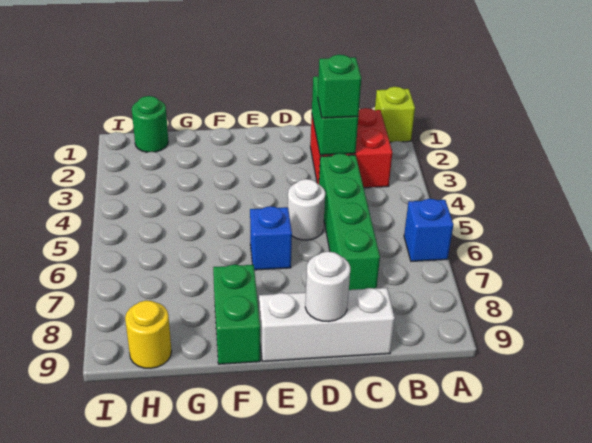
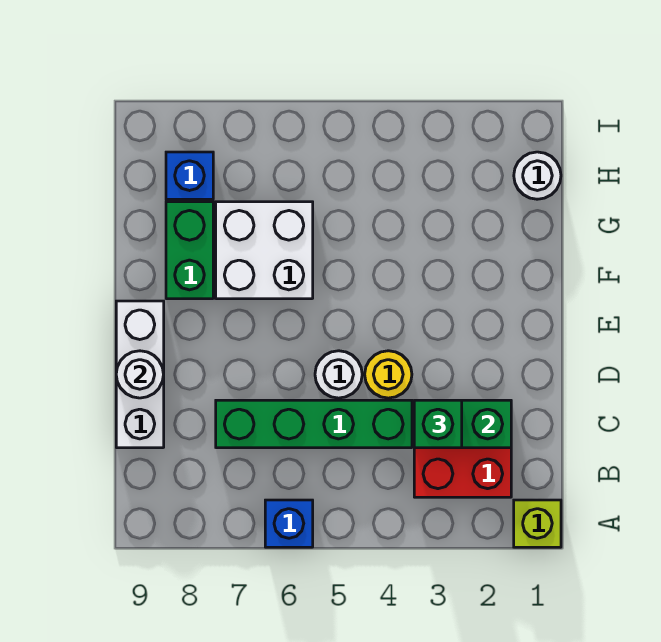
blue brick E6 level 1 -> blue brick H8 level 1
none -> white brick F6:G7 level 1
green brick F8:F9 level 1 -> green brick F8:G8 level 1
green round brick H1 level 1 -> white round brick H1 level 1
yellow round brick H9 level 1 -> yellow round brick D4 level 1

